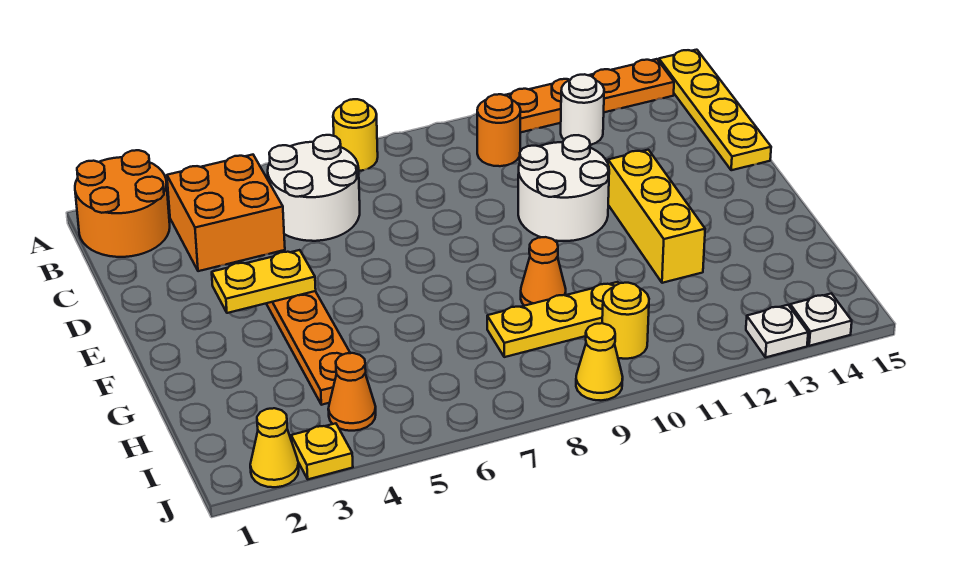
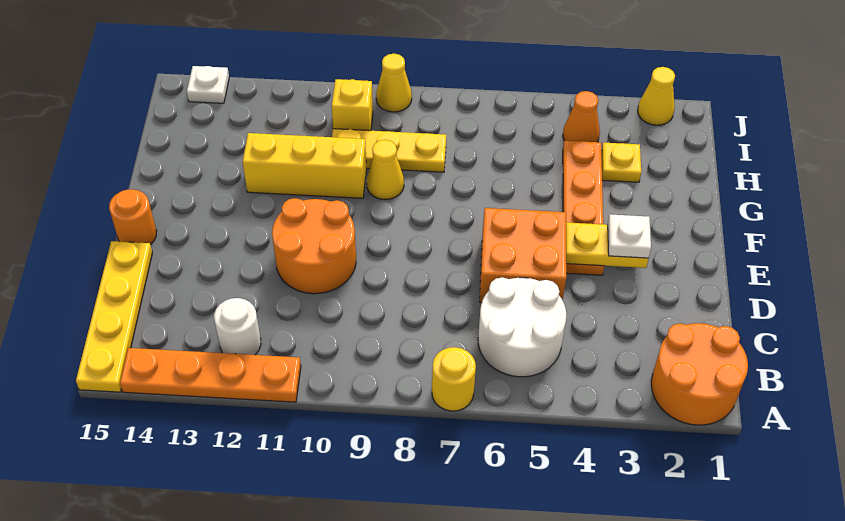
orange brick B3:C4 level 1 -> orange brick D5:E6 level 1
orange round brick B10 level 1 -> orange round brick E15 level 1
white round brick D10:E11 level 1 -> orange round brick D10:E11 level 1
yellow brick E12:G12 level 1 -> yellow brick G10:G12 level 1
orange cone G9 level 1 -> yellow cone G9 level 1
yellow round brick I10 level 1 -> yellow brick I10 level 1
yellow plate J3 level 1 -> yellow plate H3 level 1
white plate J13 level 1 -> white plate E3 level 3

